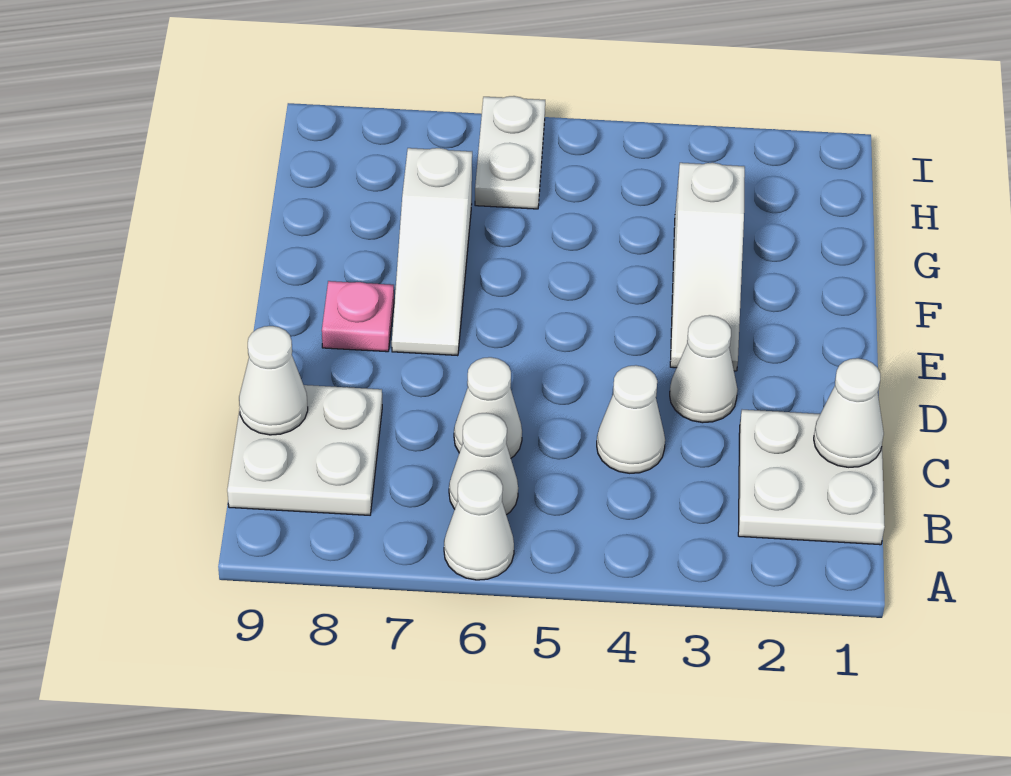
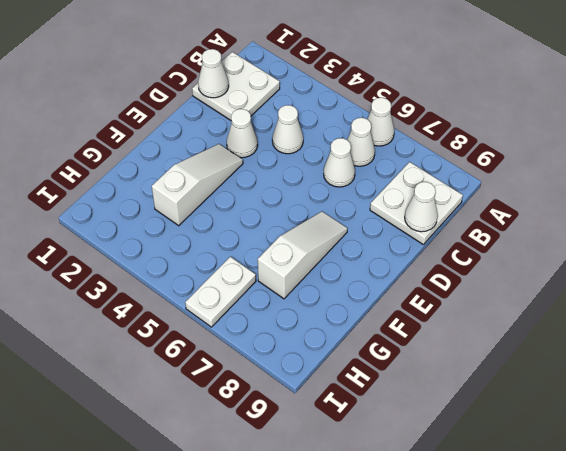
pink plate E8 level 1 -> none

